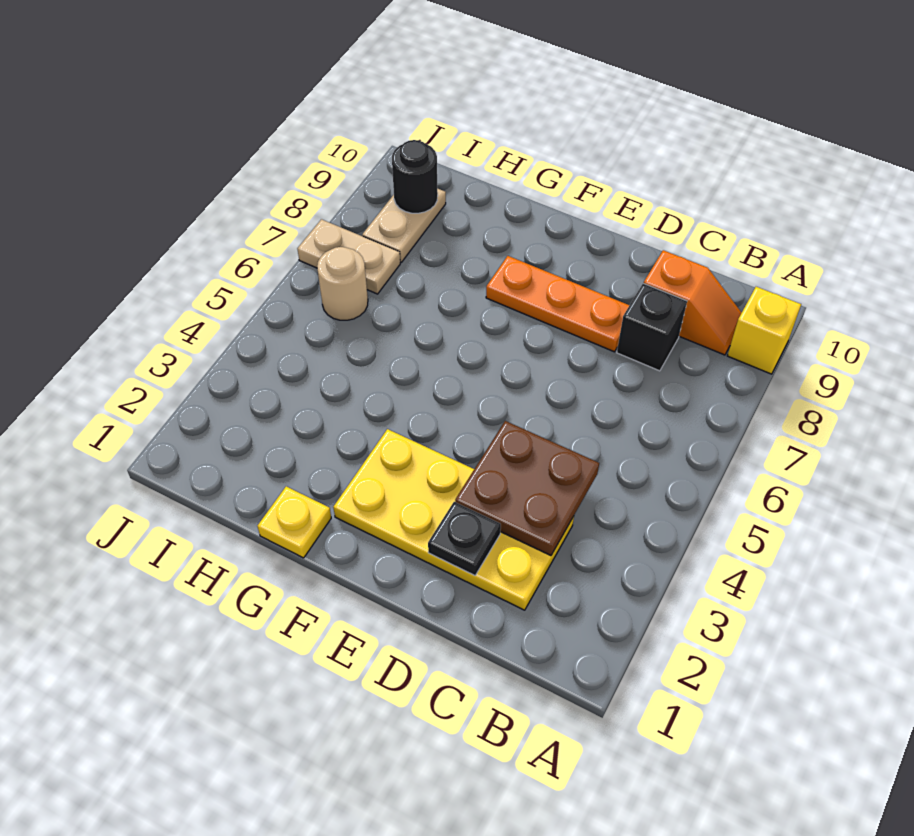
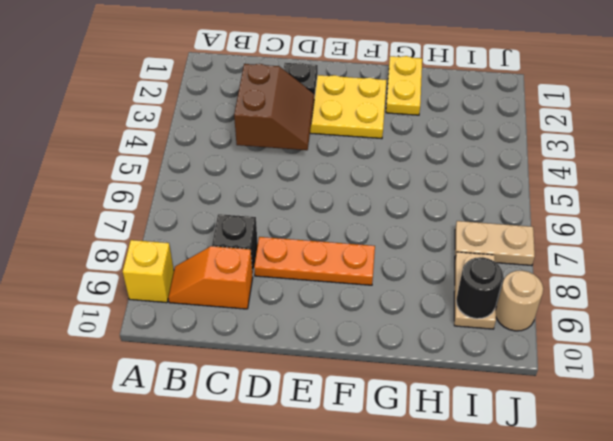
brown plate C3:D4 level 2 -> brown slope C3:D4 level 2 top C
yellow plate G1 level 1 -> yellow plate G1:G2 level 1
tan round brick I6 level 1 -> tan round brick J9 level 1

